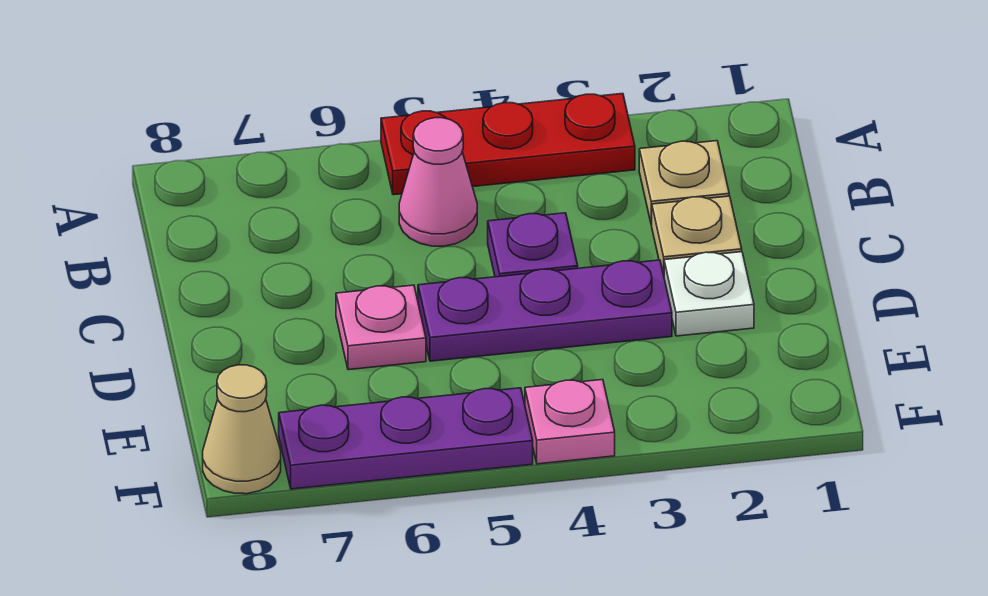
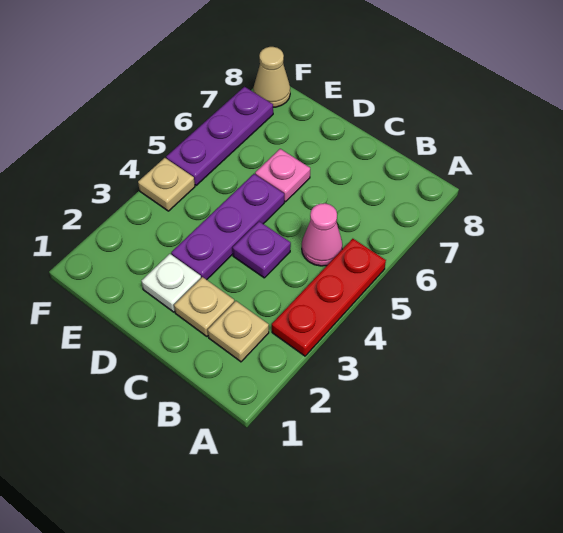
pink plate F4 level 1 -> tan plate F4 level 1

